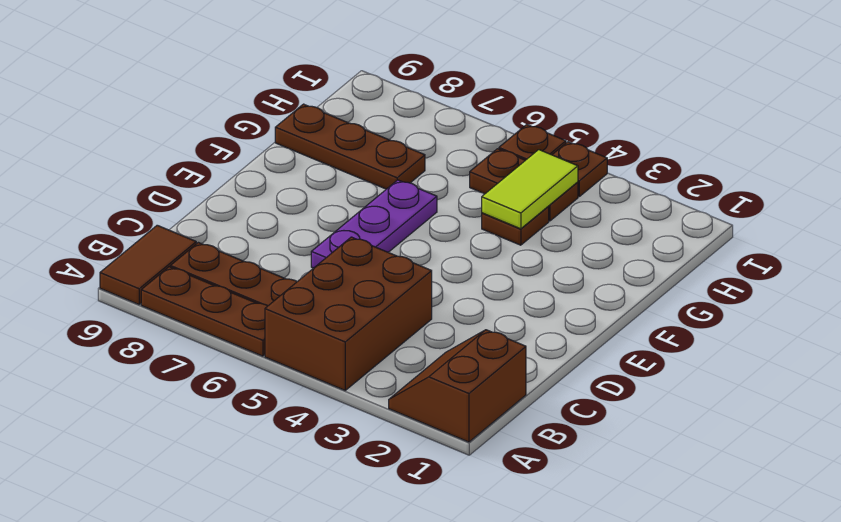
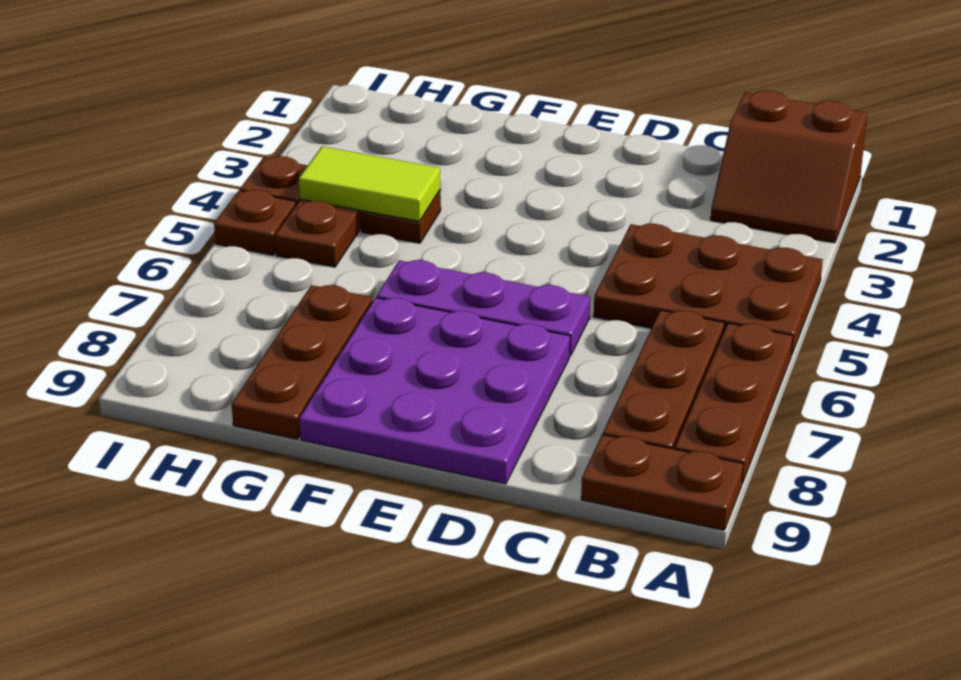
brown brick A4:C5 level 1 -> brown plate A4:C5 level 1
brown tile A9:B9 level 1 -> brown plate A9:B9 level 1
none -> purple plate D7:F9 level 1

